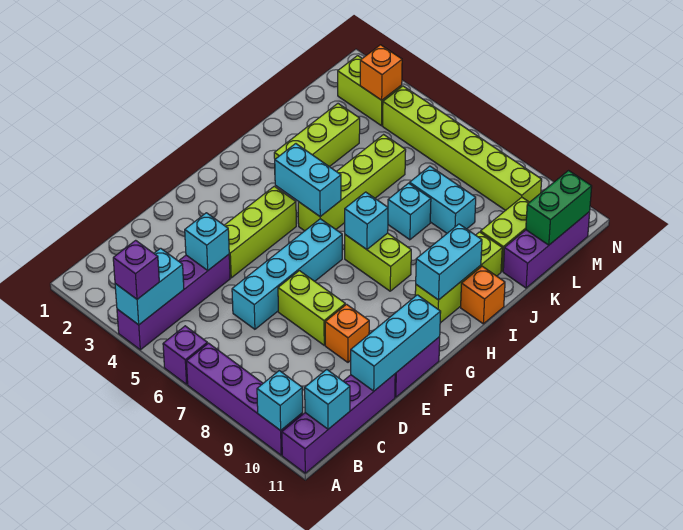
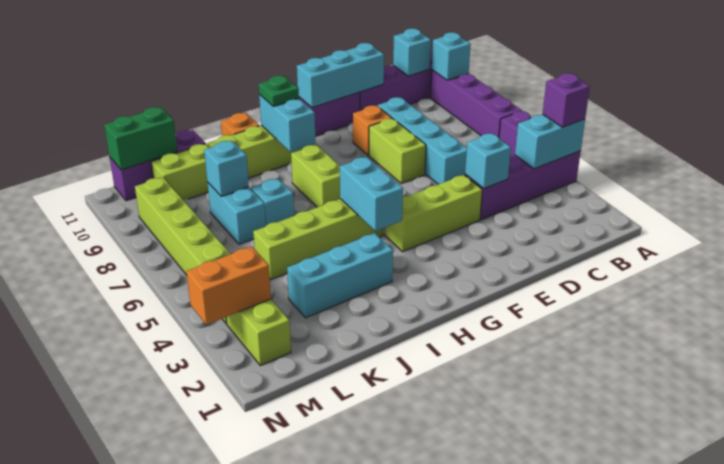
cyan brick D6:G6 level 1 -> cyan brick D6:D9 level 1
cyan brick H7 level 2 -> cyan brick K8 level 2
cyan brick H10:I10 level 2 -> cyan brick H9:H10 level 2
none -> green plate H10 level 3
lime brick I3:K3 level 1 -> cyan brick I3:K3 level 1
orange brick M3 level 2 -> orange brick M3:N3 level 2

